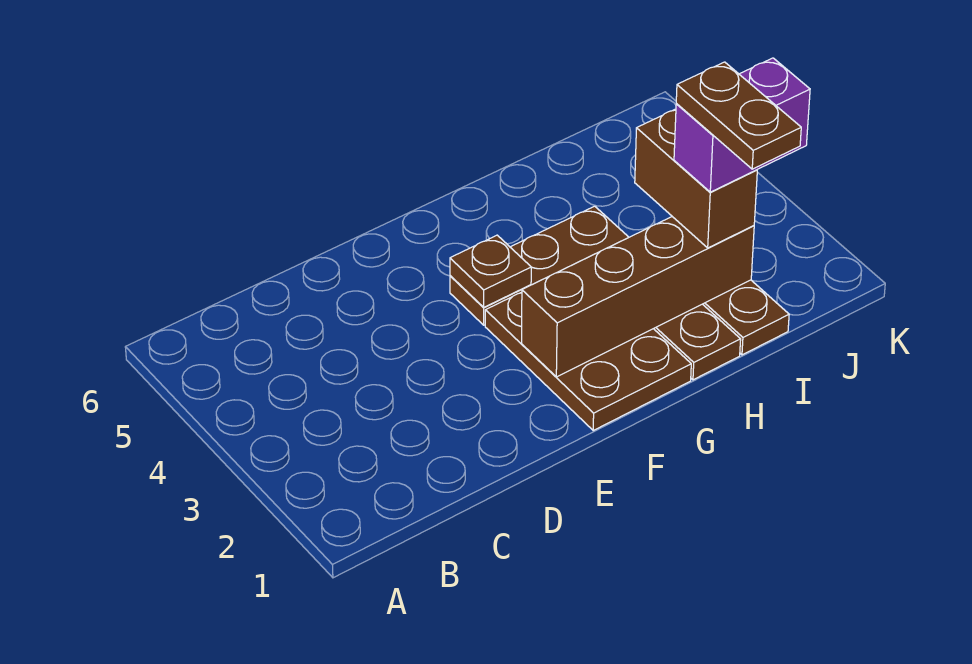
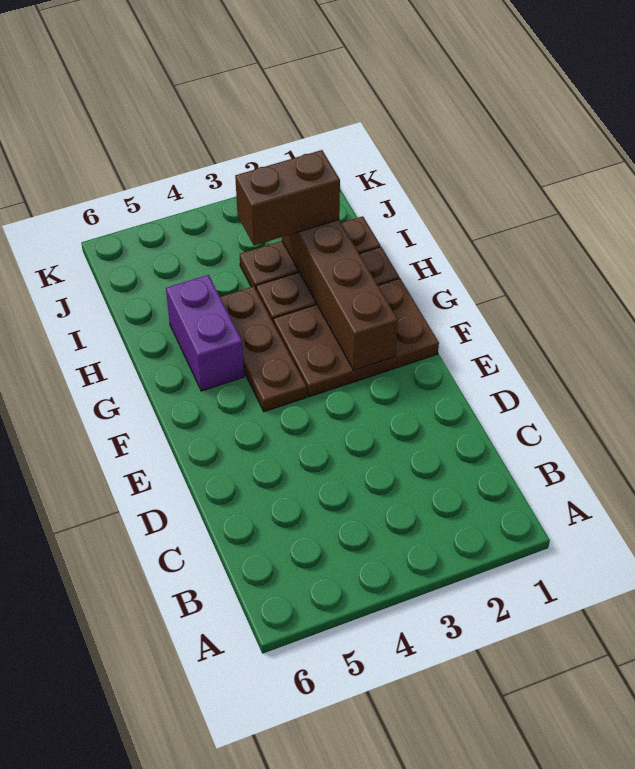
brown plate F4 level 2 -> none
brown plate I1:I2 level 5 -> none
purple brick I2:J2 level 4 -> purple brick G5:H5 level 1

